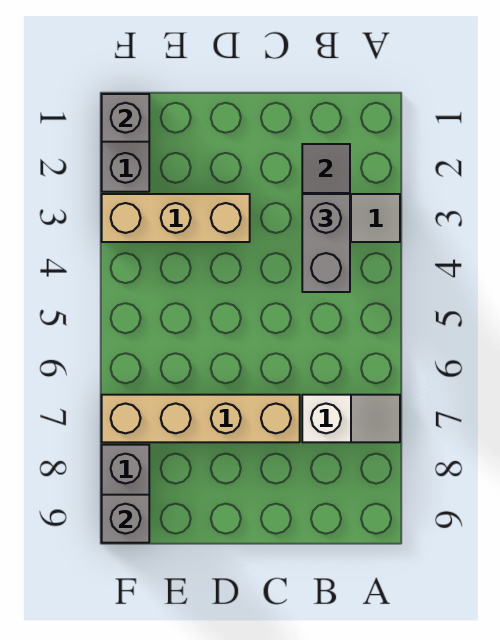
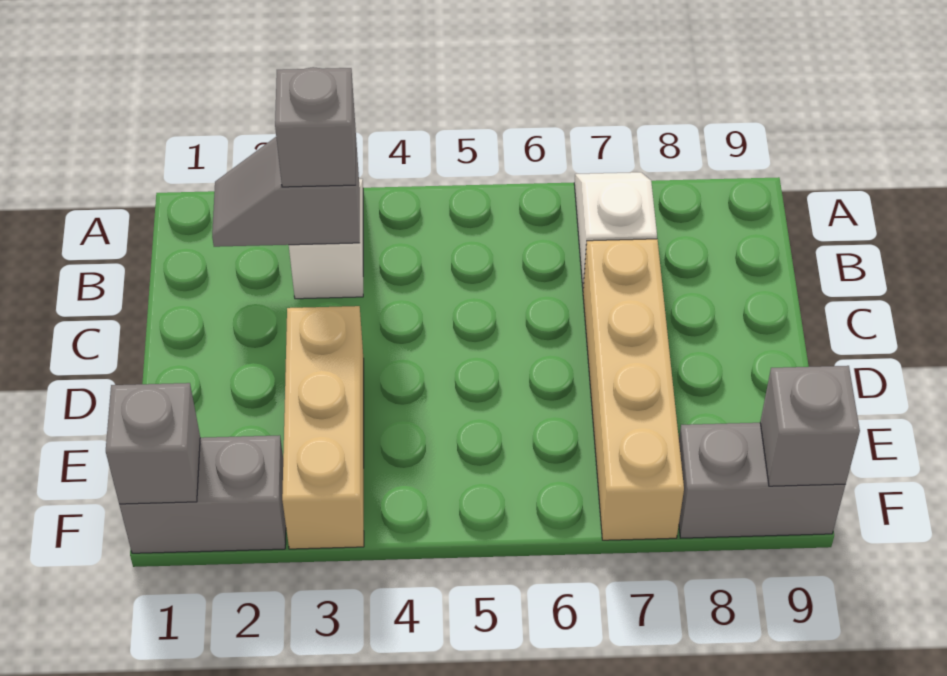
grey brick B3:B4 level 3 -> grey brick B3 level 3

